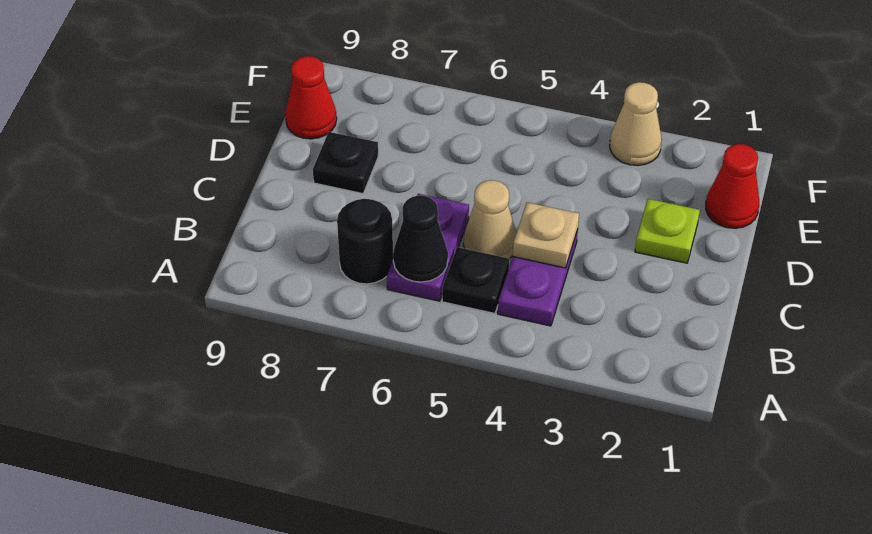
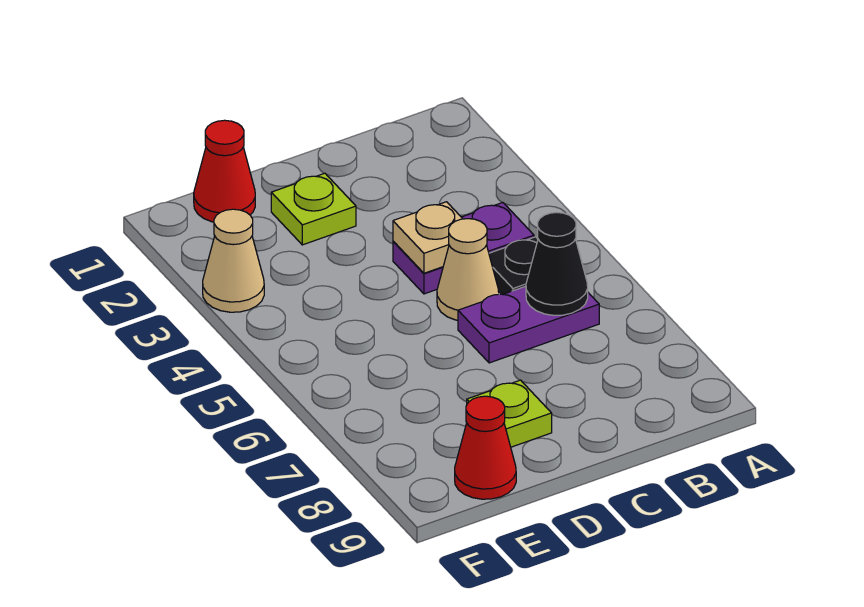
black round brick B7 level 1 -> none
black plate D8 level 1 -> lime plate D8 level 1

